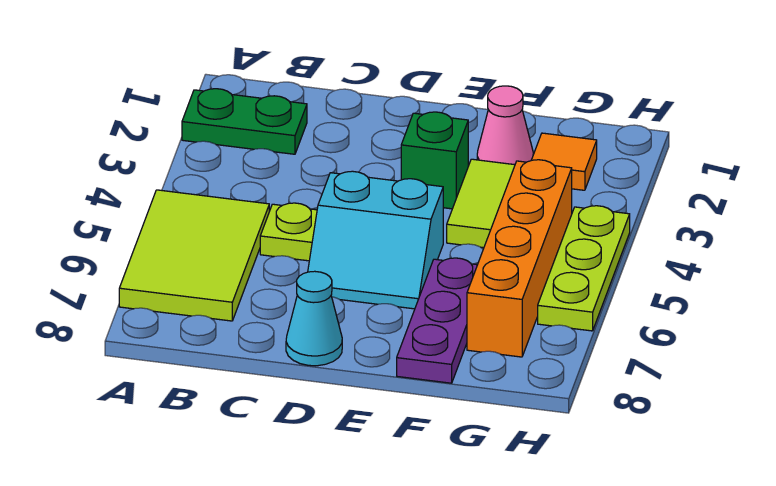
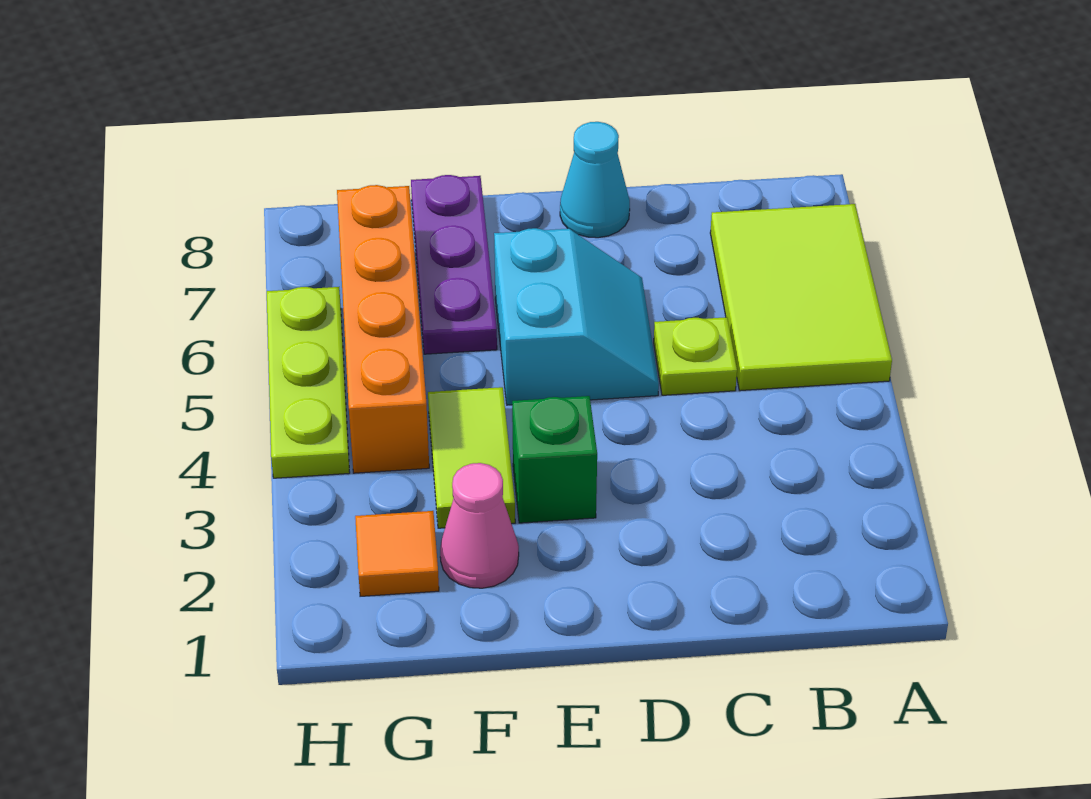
green plate A2:B2 level 1 -> none
cyan slope D5:E6 level 1 top 5 -> cyan slope D5:E6 level 1 top E

